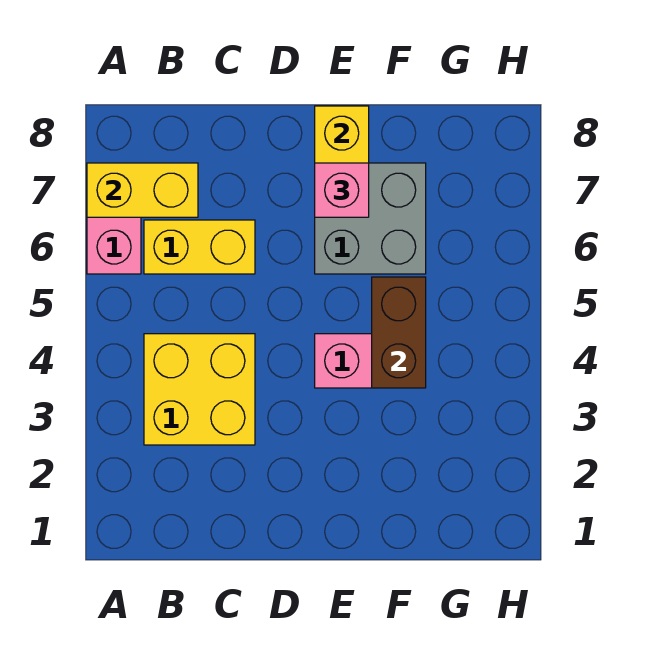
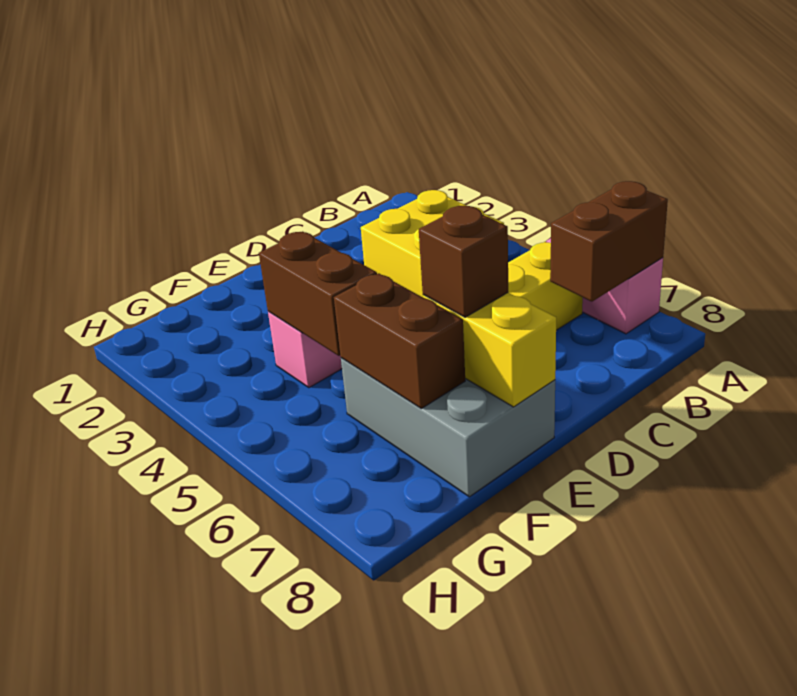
yellow brick A7:B7 level 2 -> brown brick A7:B7 level 2
grey brick E6:F7 level 1 -> grey brick E6:F8 level 1
pink brick E7 level 3 -> brown brick E7 level 3
none -> brown brick F6:F7 level 2

